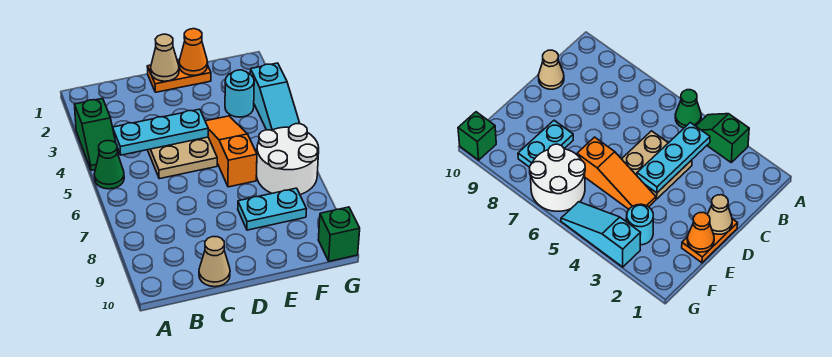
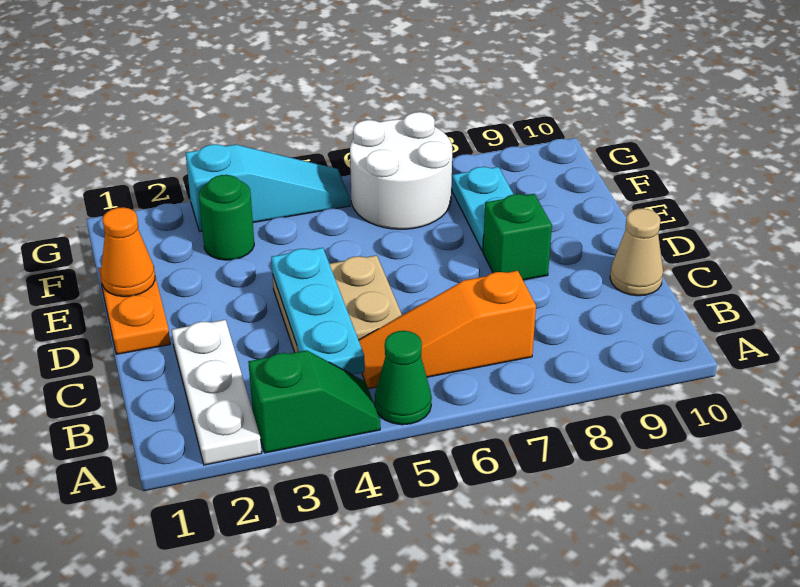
none -> white plate A2:C2 level 1
tan cone D1 level 2 -> none
orange slope E4:E6 level 1 top 6 -> orange slope B5:B7 level 1 top 7
cyan round brick F3 level 1 -> green round brick F3 level 1
green brick G10 level 1 -> green brick D8 level 1

